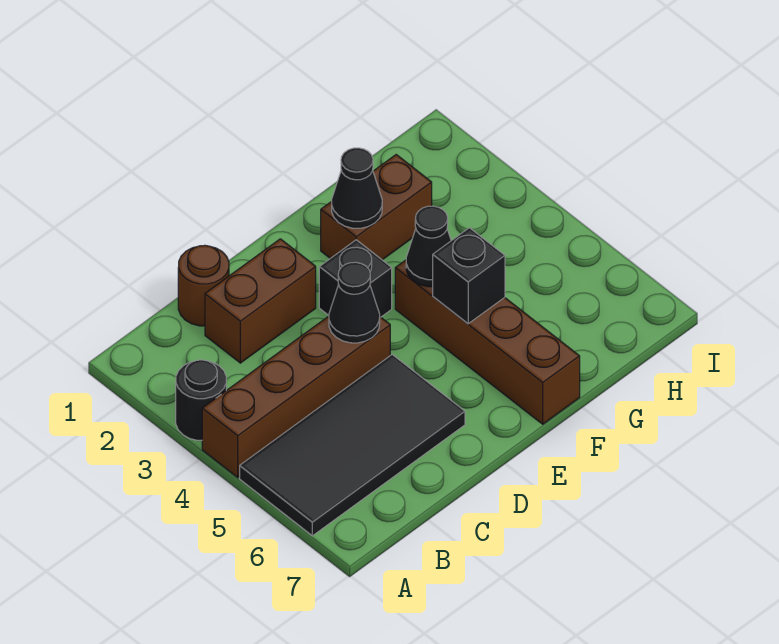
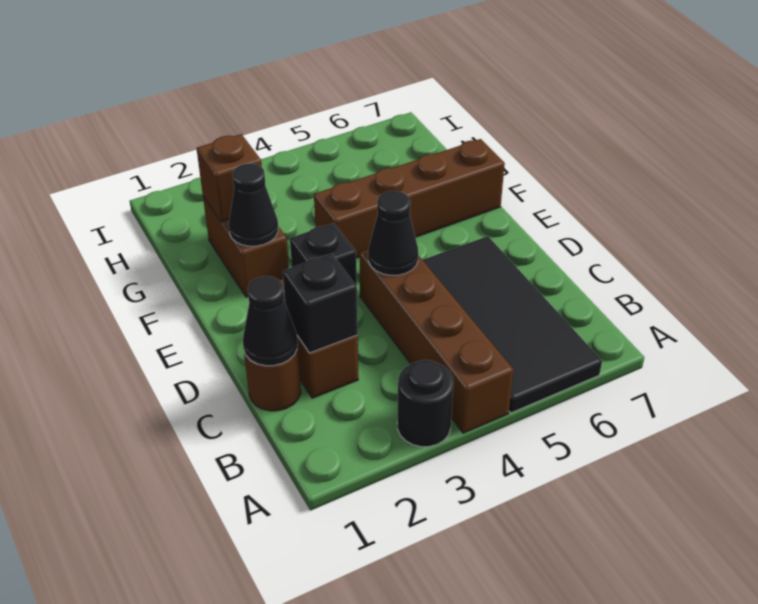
black cone F4 level 2 -> black cone C1 level 2
black brick F5 level 2 -> black brick C2 level 2
none -> brown brick G2 level 2

